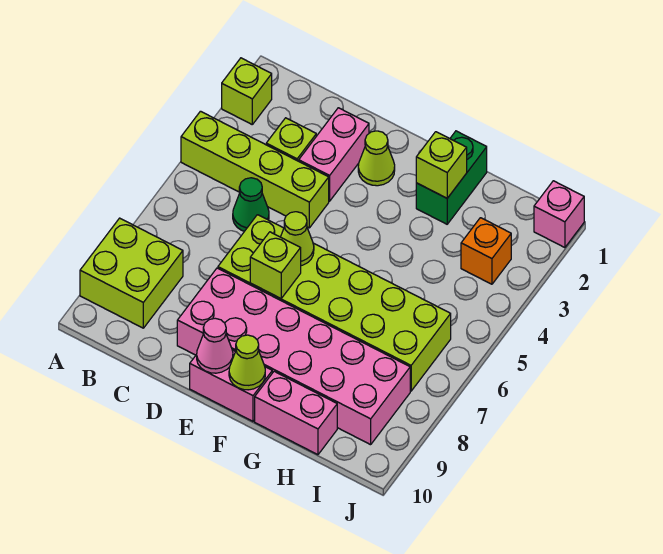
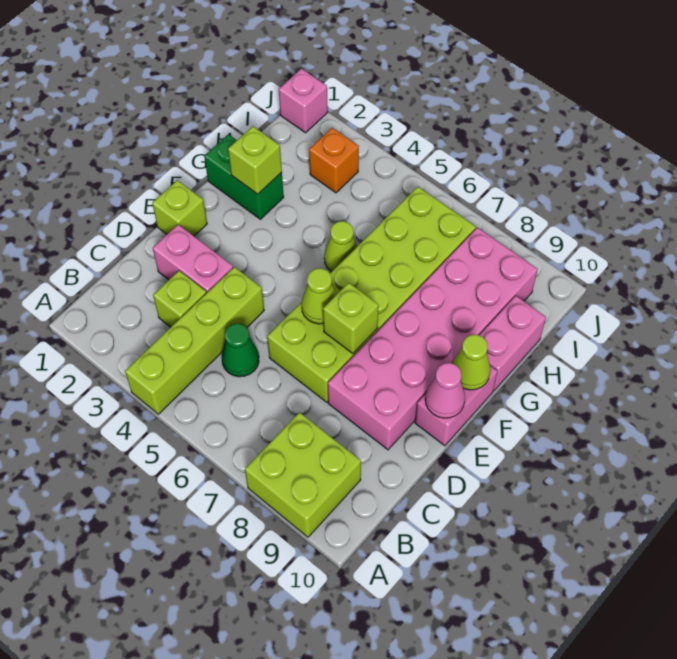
lime brick A2 level 1 -> lime brick E1 level 1
lime cone E2 level 1 -> lime cone G5 level 1

